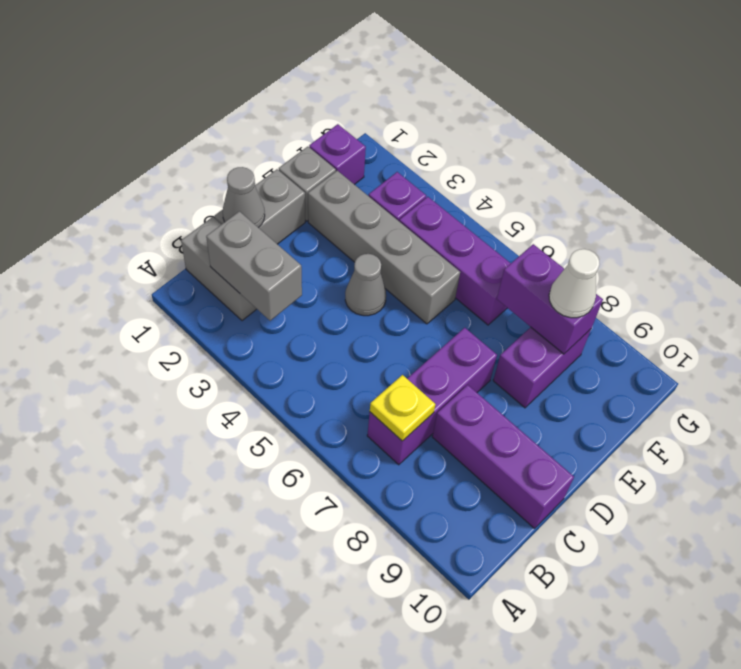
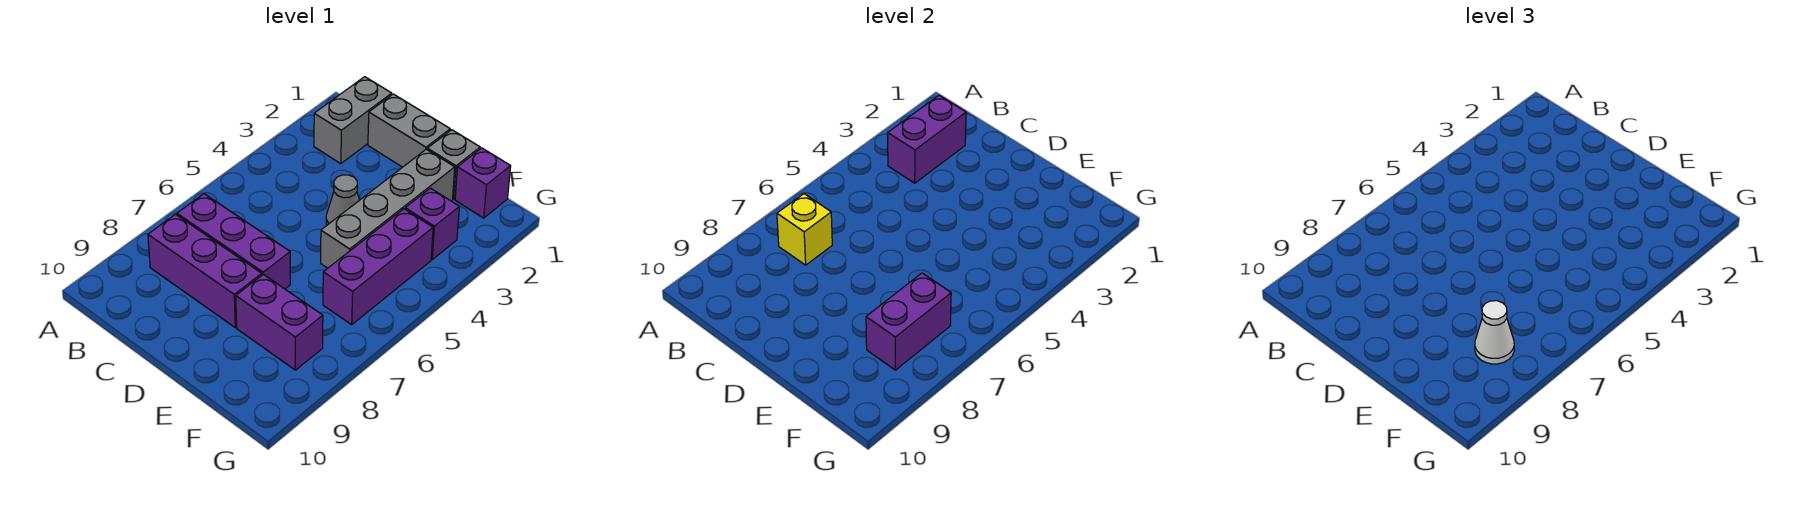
grey brick B2:B3 level 2 -> purple brick B2:B3 level 2
yellow plate B7 level 2 -> yellow brick B7 level 2
grey cone C1 level 2 -> none
purple brick C8:C10 level 1 -> purple brick B8:D8 level 1

